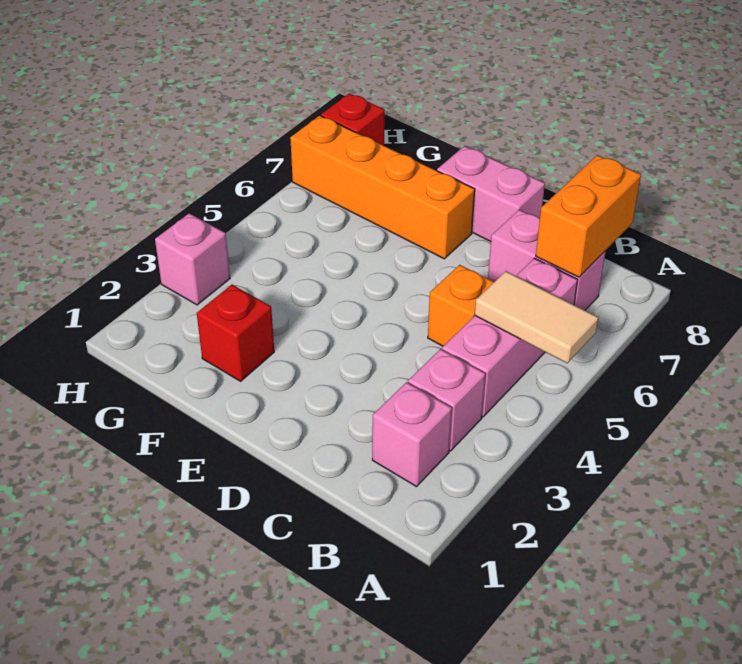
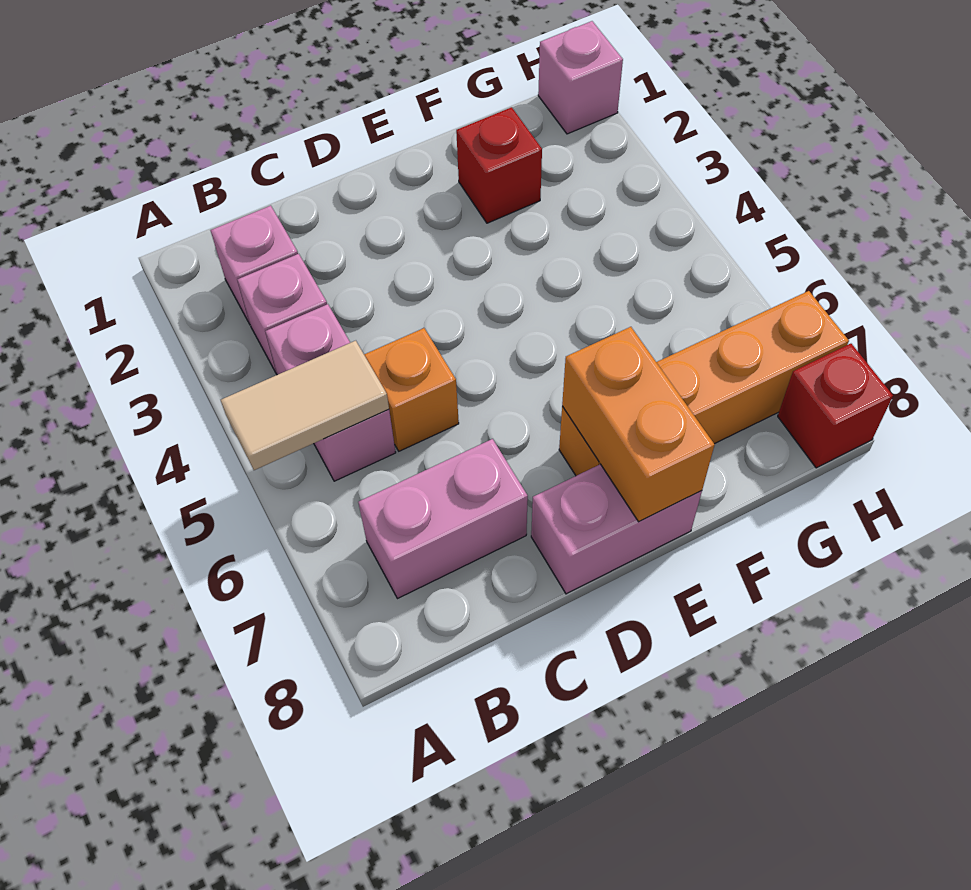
pink brick B4:B6 level 1 -> pink brick B4:B5 level 1
orange brick B7:B8 level 2 -> orange brick E7:E8 level 2
pink brick H3 level 1 -> pink brick H1 level 1

